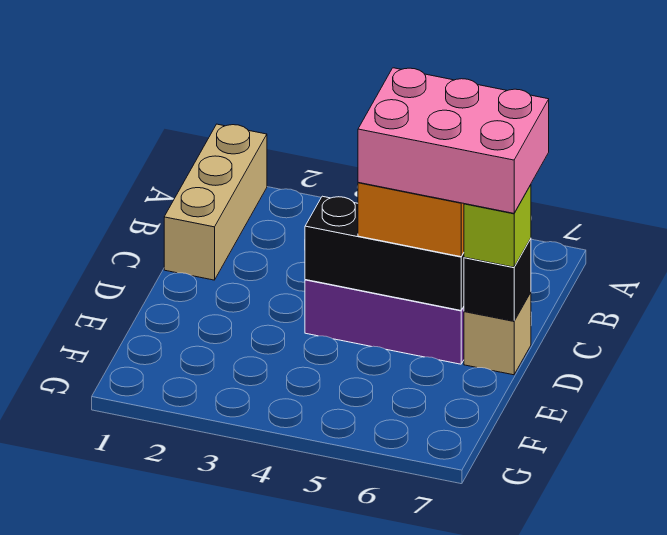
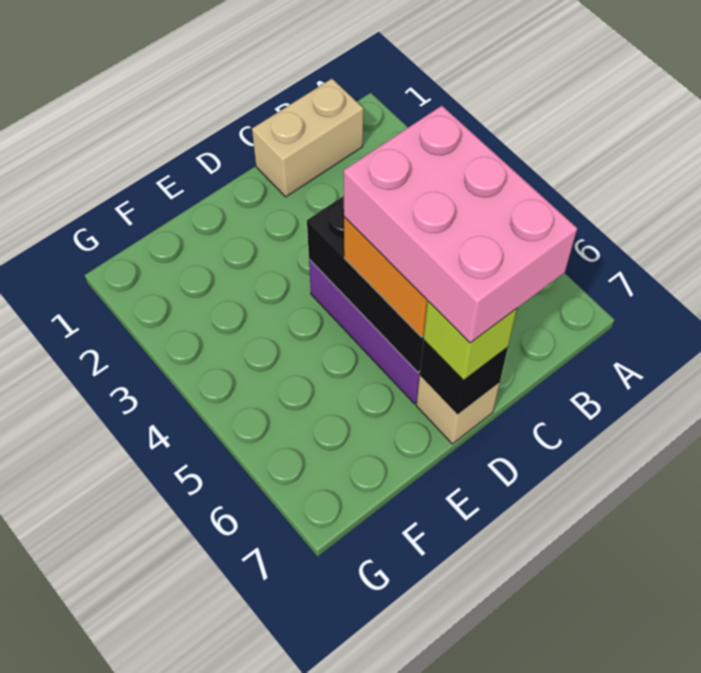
tan brick A1:C1 level 1 -> tan brick B1:C1 level 1

